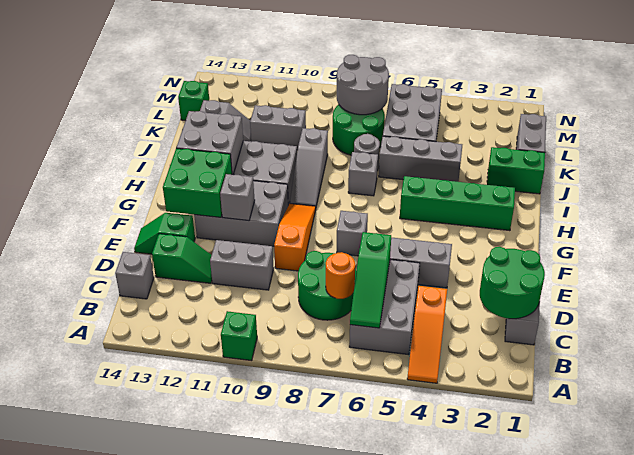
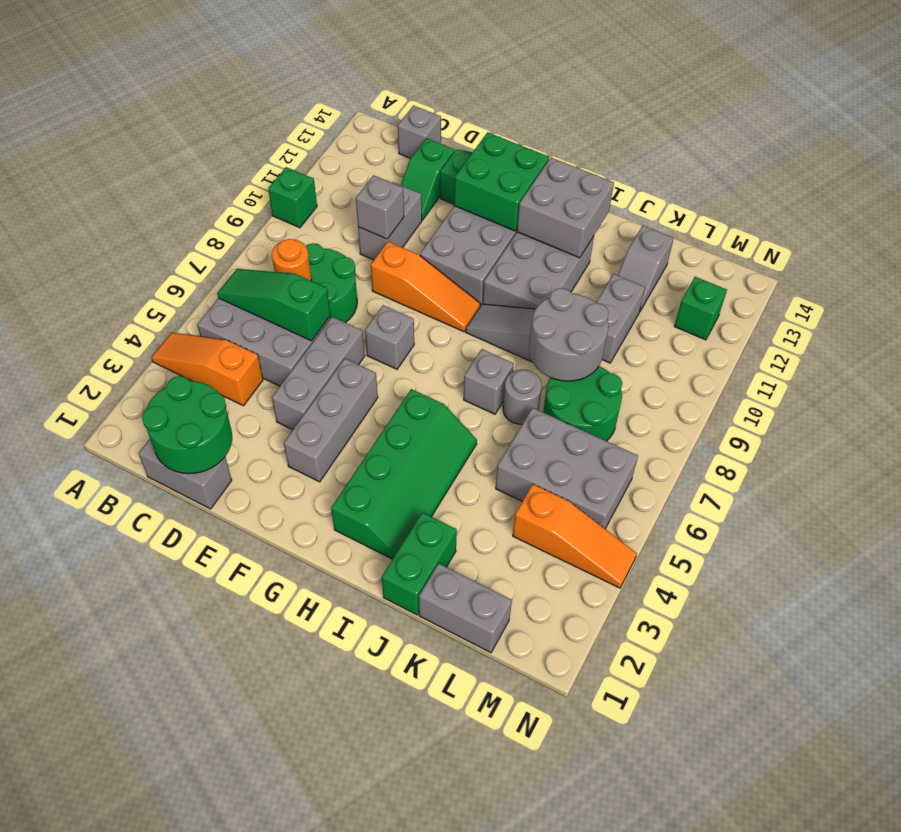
grey brick F11 level 2 -> grey brick D10 level 2
grey brick J4:J6 level 1 -> grey brick F3:F5 level 1
none -> orange slope L4:N4 level 1 top L
grey round brick L7:M8 level 2 -> grey round brick J8:K9 level 2
green brick L14 level 1 -> green brick M12 level 1

